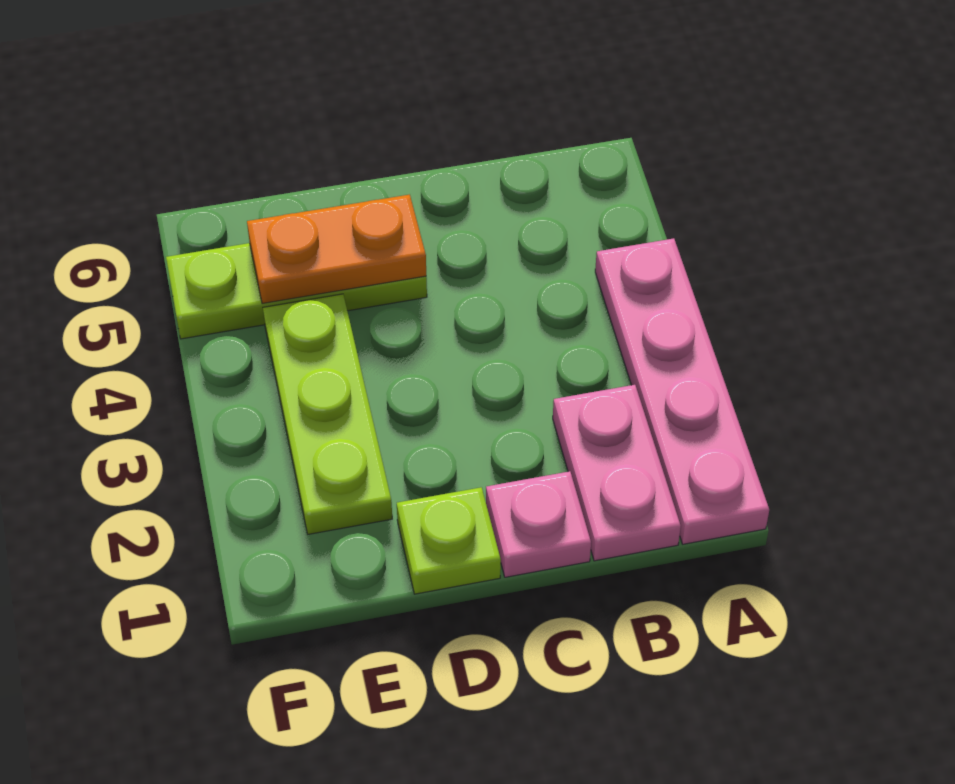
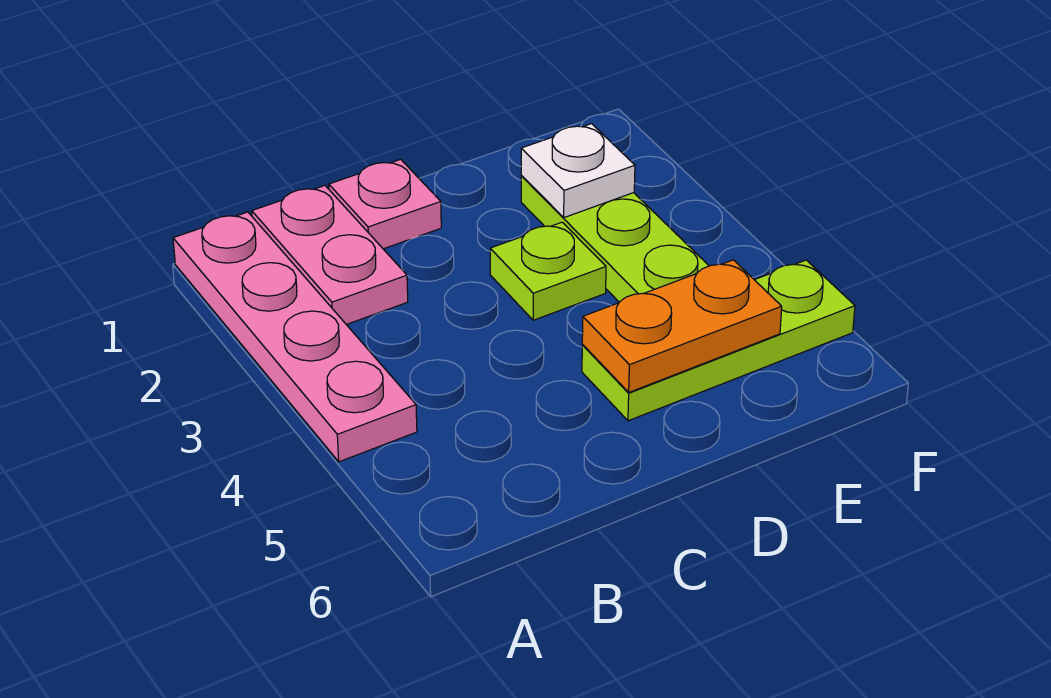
lime plate D1 level 1 -> lime plate D3 level 1
none -> white plate E2 level 2

